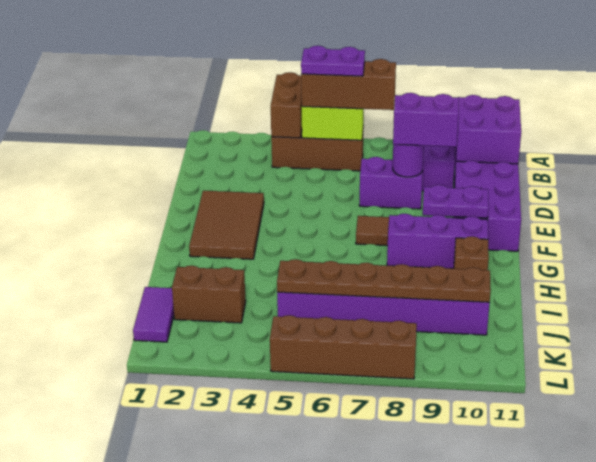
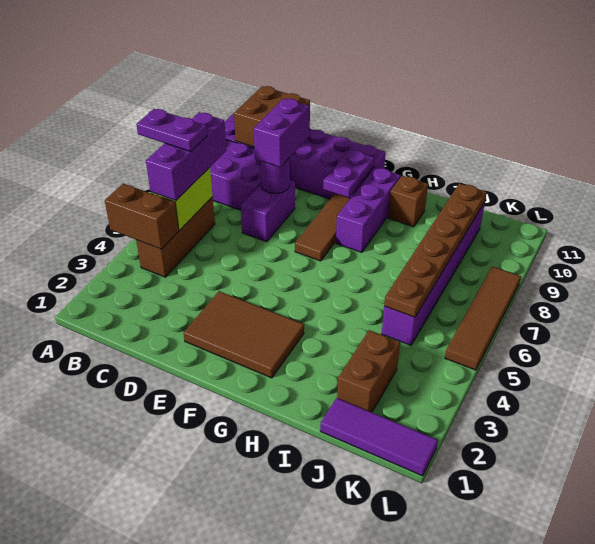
brown brick B5:B7 level 3 -> purple brick B5:B7 level 3
purple plate B5:B6 level 4 -> purple plate A6:B6 level 4
purple brick B10:C11 level 2 -> brown brick B10:C11 level 2
purple tile J1:K1 level 1 -> purple tile J1:L1 level 1
brown brick L5:L8 level 1 -> brown tile L5:L8 level 1

